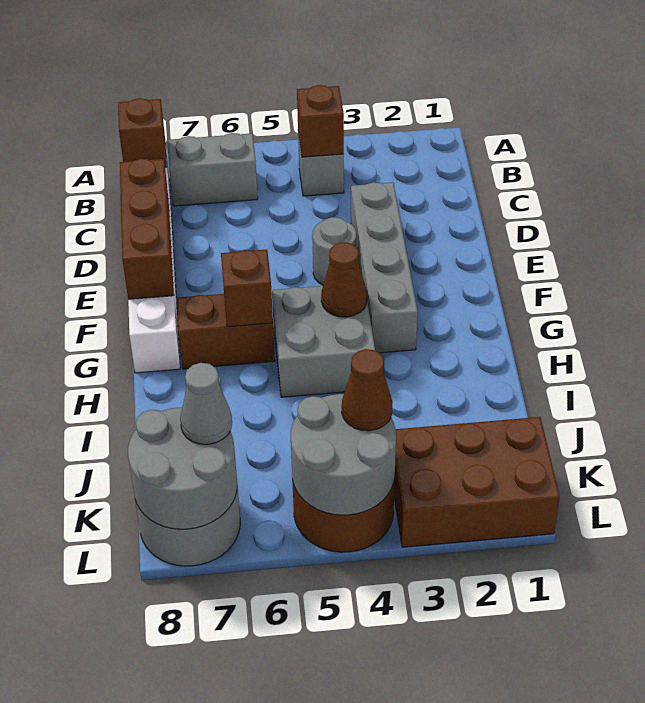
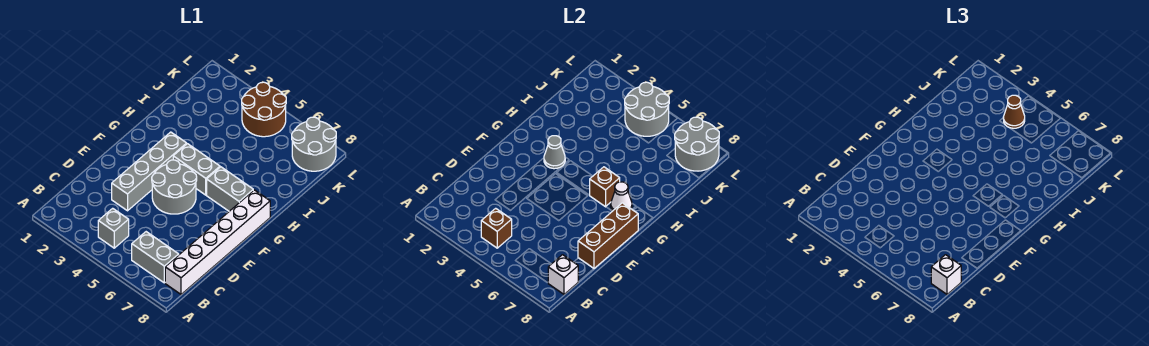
brown brick B8 level 2 -> white brick B8 level 2
none -> white brick B8 level 3
grey round brick E4 level 1 -> grey round brick E4:F5 level 1
grey brick G4:H5 level 1 -> grey brick G4:G5 level 1
brown cone G4 level 2 -> none
brown brick G6:G7 level 1 -> grey brick G6:G7 level 1
none -> white cone G7 level 2
brown brick K1:L3 level 1 -> none
grey cone K7 level 3 -> grey cone G3 level 2

